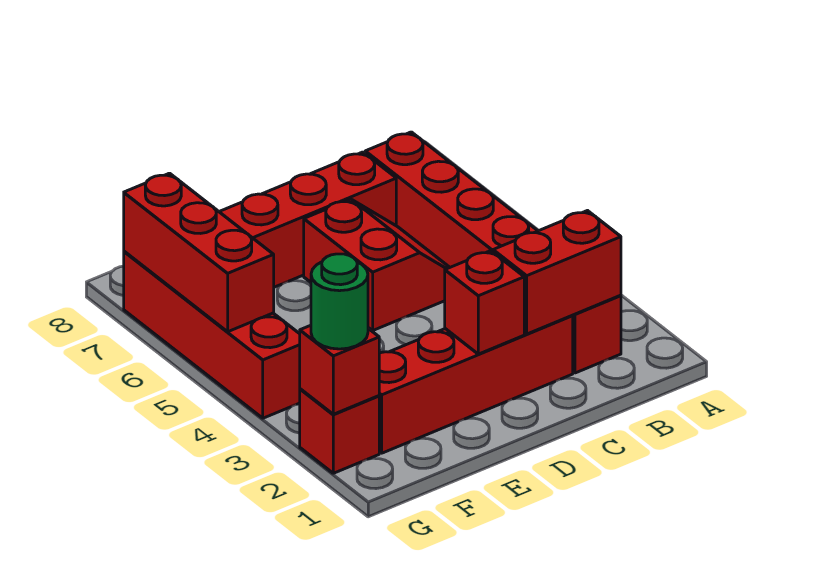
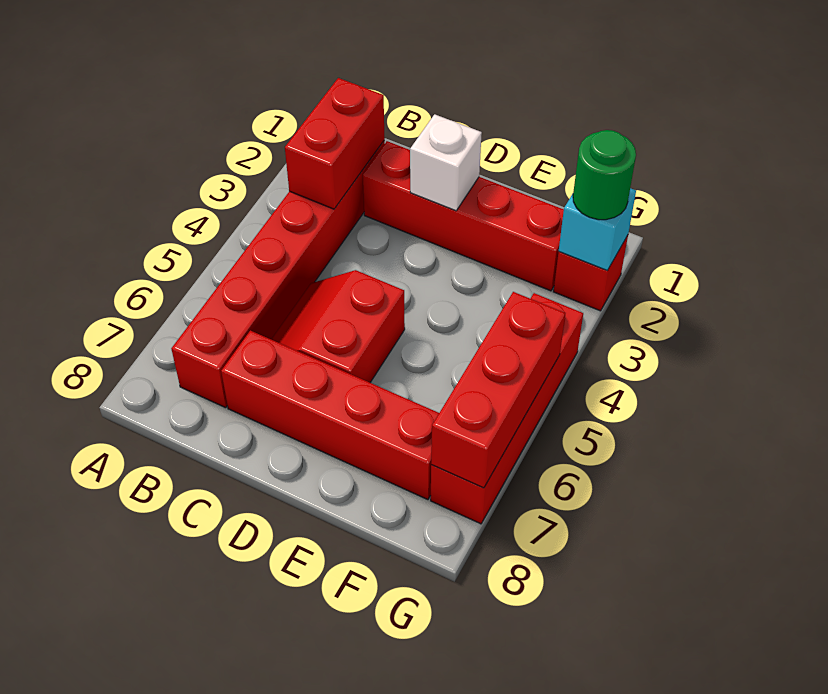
red brick B2:C2 level 2 -> red brick B2:B3 level 2
red brick D2 level 2 -> white brick D2 level 2
red brick G2 level 2 -> cyan brick G2 level 2

